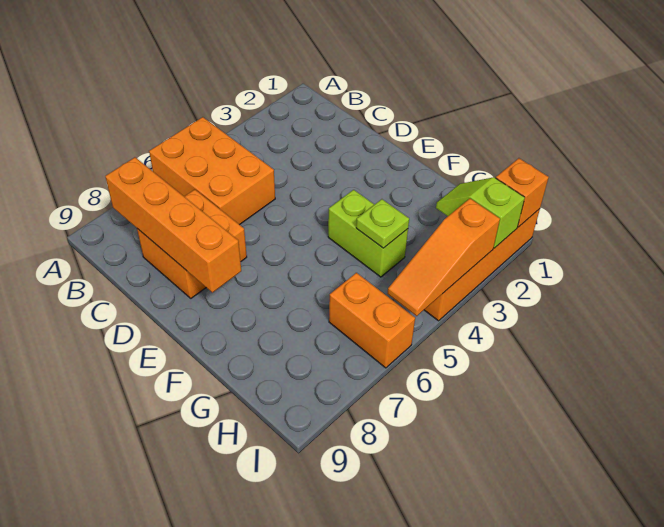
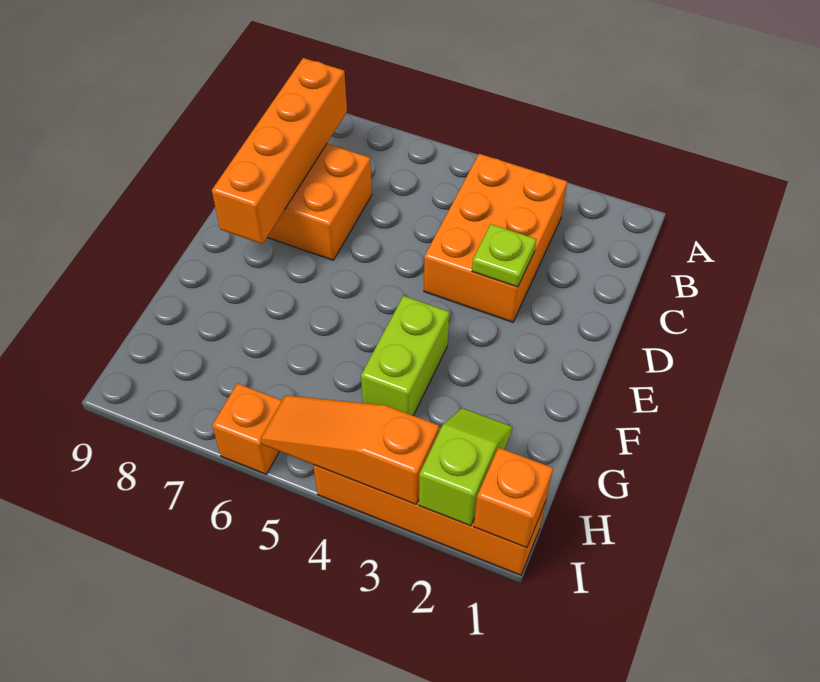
orange brick A5:C6 level 1 -> orange brick B3:D4 level 1
lime plate G4 level 2 -> lime plate D3 level 2
orange brick H6:I6 level 1 -> orange brick I6 level 1

